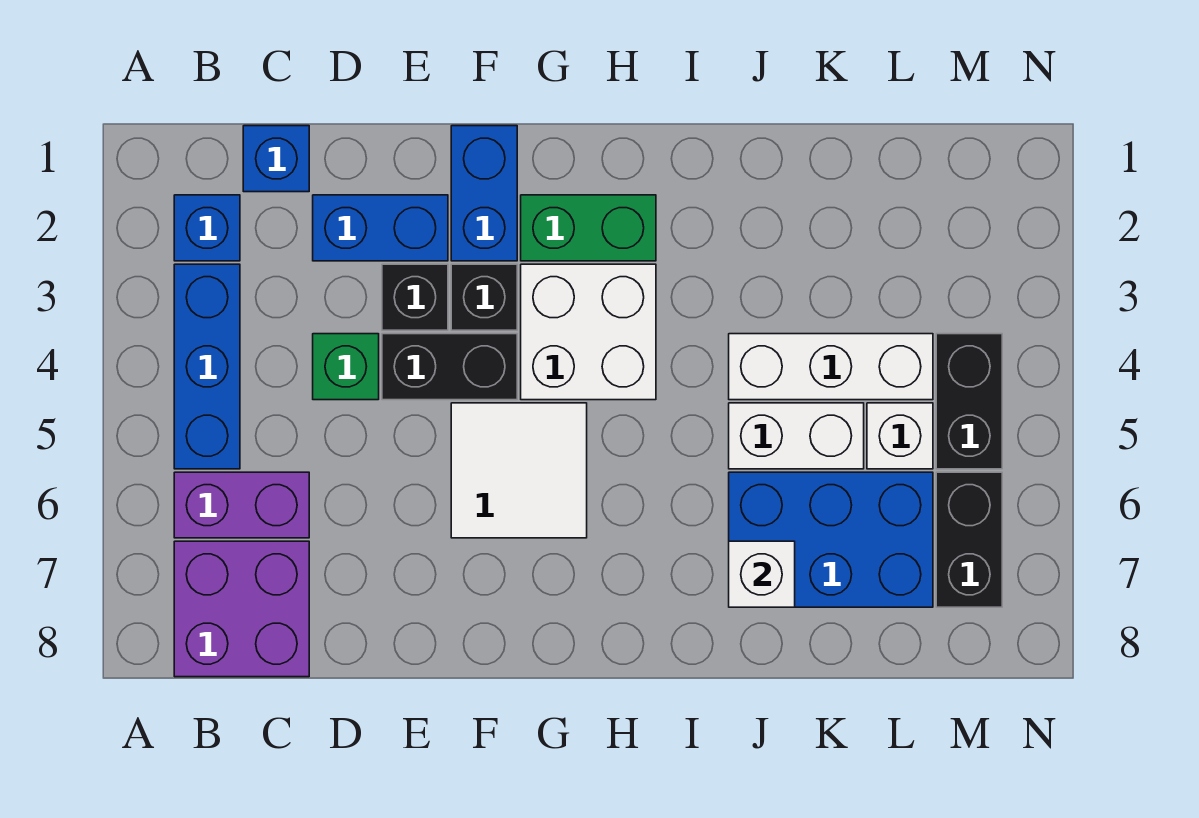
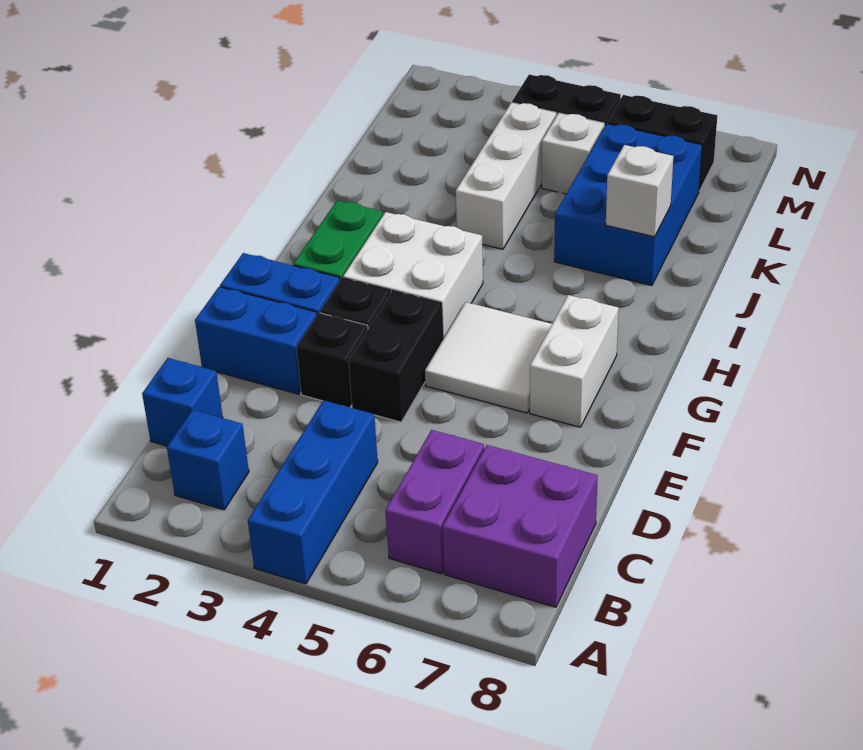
blue brick B3:B5 level 1 -> blue brick A4:C4 level 1
blue brick D2:E2 level 1 -> blue brick E1:E2 level 1
green brick D4 level 1 -> none
white brick J5:K5 level 1 -> white brick F7:G7 level 1

